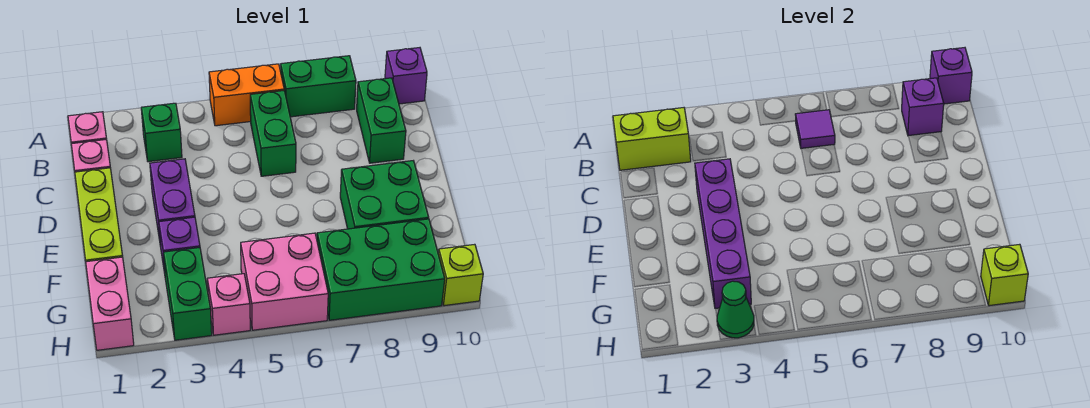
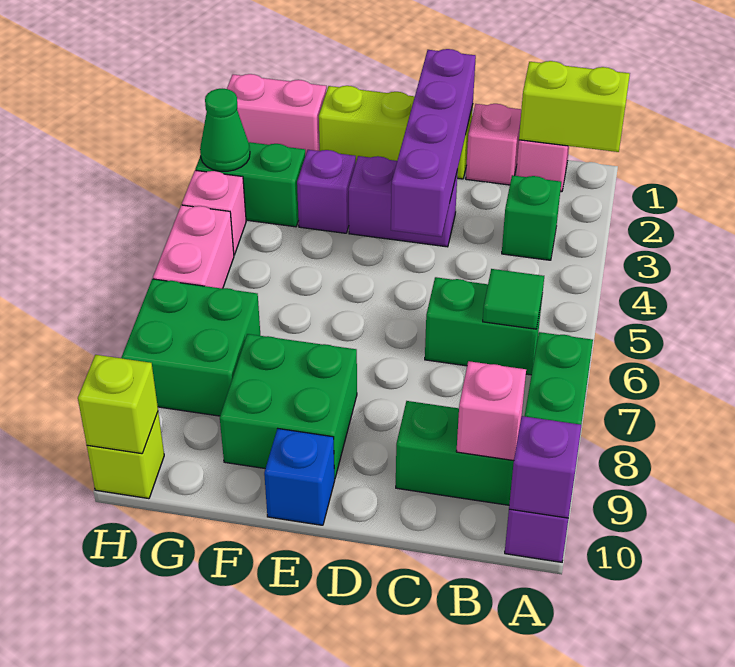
orange brick A5:A6 level 1 -> none
lime brick B1:B2 level 2 -> lime brick A1:B1 level 2
purple tile B6 level 2 -> green tile B6 level 2
purple brick B9 level 2 -> pink brick B9 level 2
purple brick D3:G3 level 2 -> purple brick D1:D4 level 2
none -> blue brick E10 level 1
pink brick G5:H6 level 1 -> pink brick H5:H6 level 1
green brick G7:H9 level 1 -> green brick G7:H8 level 1

